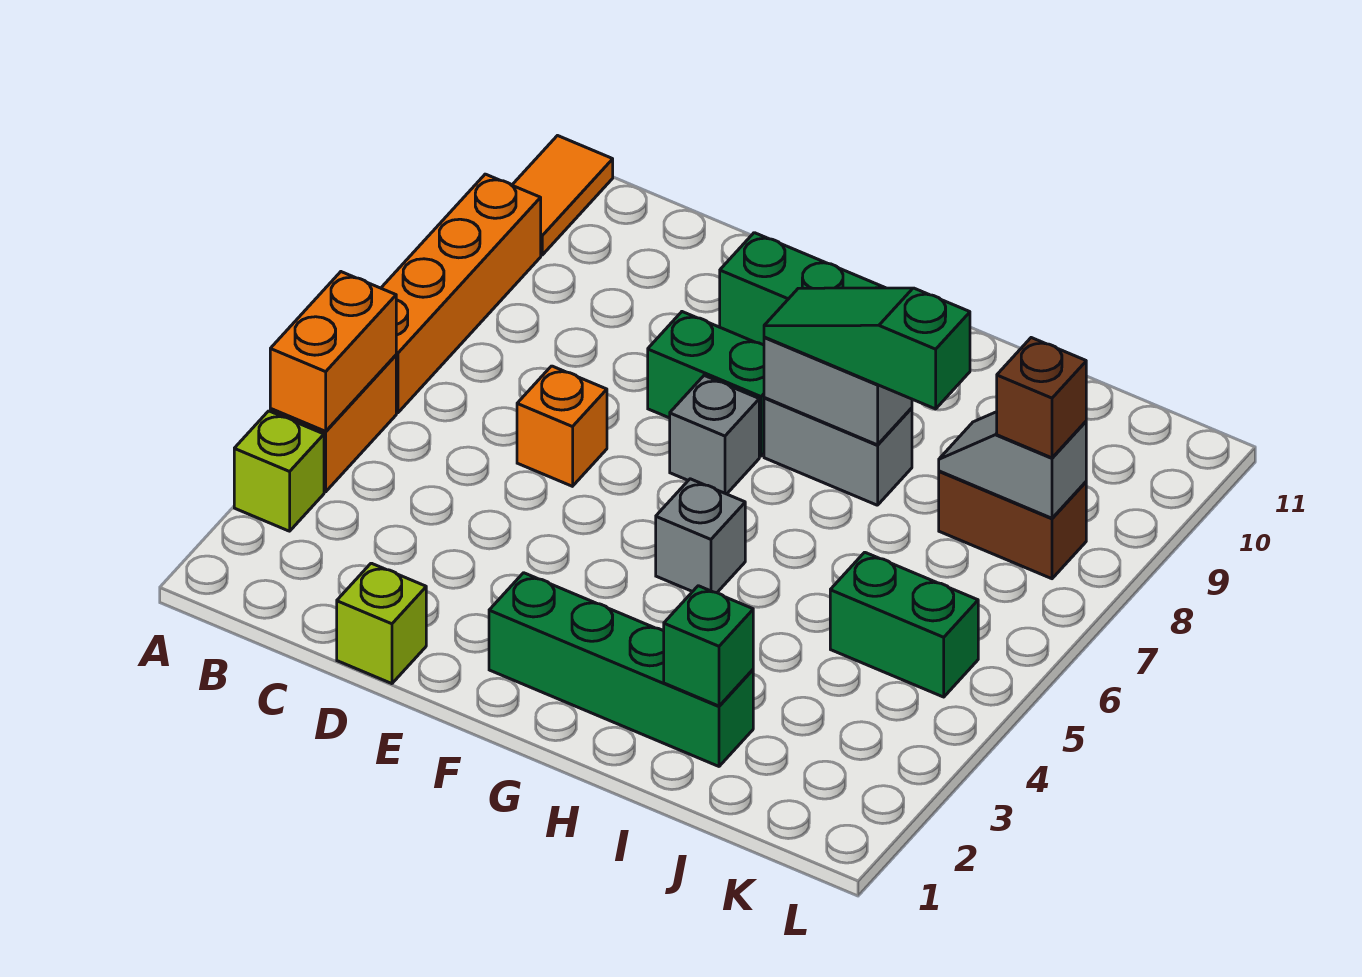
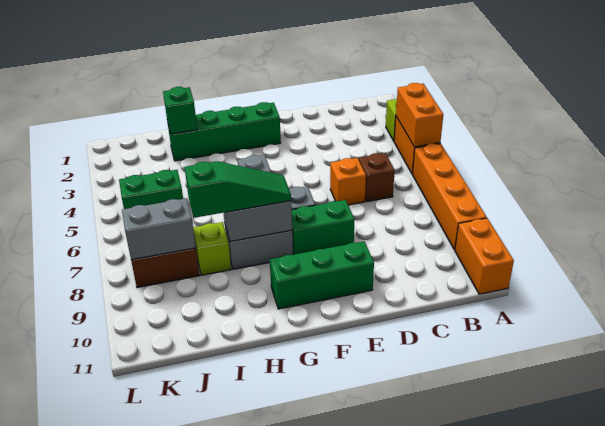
orange tile A10:A11 level 1 -> orange brick A10:A11 level 1
lime brick D1 level 1 -> lime brick I8 level 1
grey slope J8:K8 level 2 top K -> grey brick J8:K8 level 2
brown brick K8 level 3 -> brown brick C6 level 1

